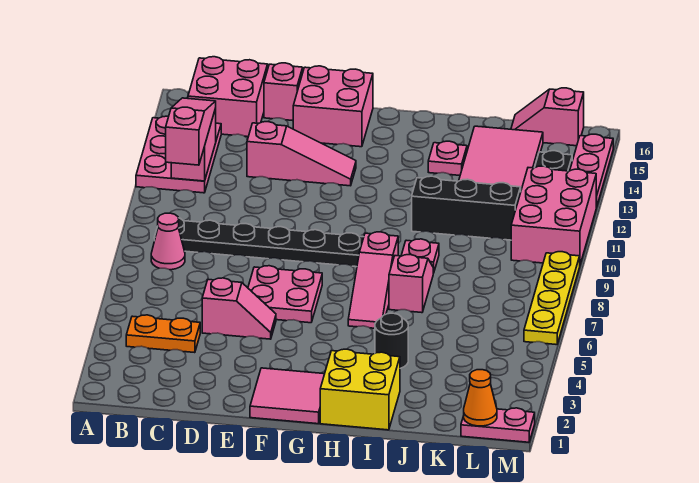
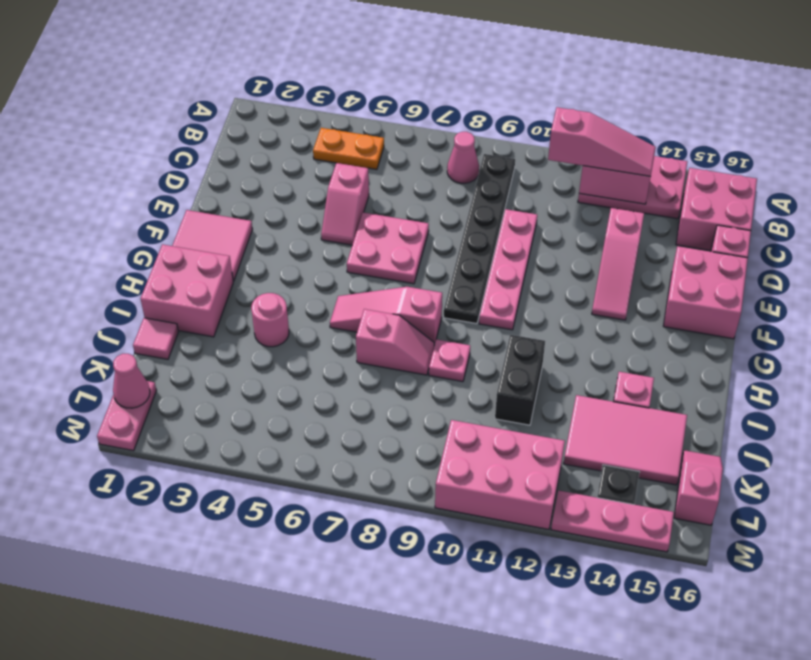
orange plate B4:C4 level 1 -> orange plate B4:B5 level 1
none -> pink plate D10:G10 level 1
yellow brick H1:I2 level 1 -> pink brick H1:I2 level 1
black round brick I4 level 1 -> pink round brick I4 level 1
black brick I11:K11 level 1 -> black brick I11:J11 level 1
none -> pink tile J1 level 1
orange cone L1 level 2 -> pink cone L1 level 2
yellow plate M6:M9 level 1 -> none

